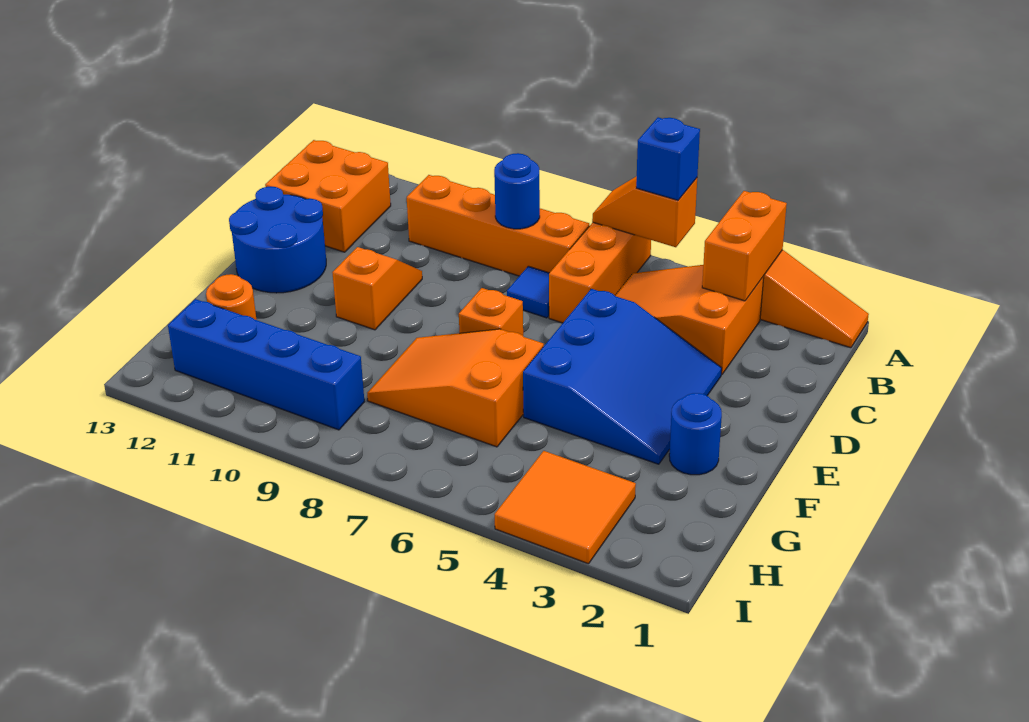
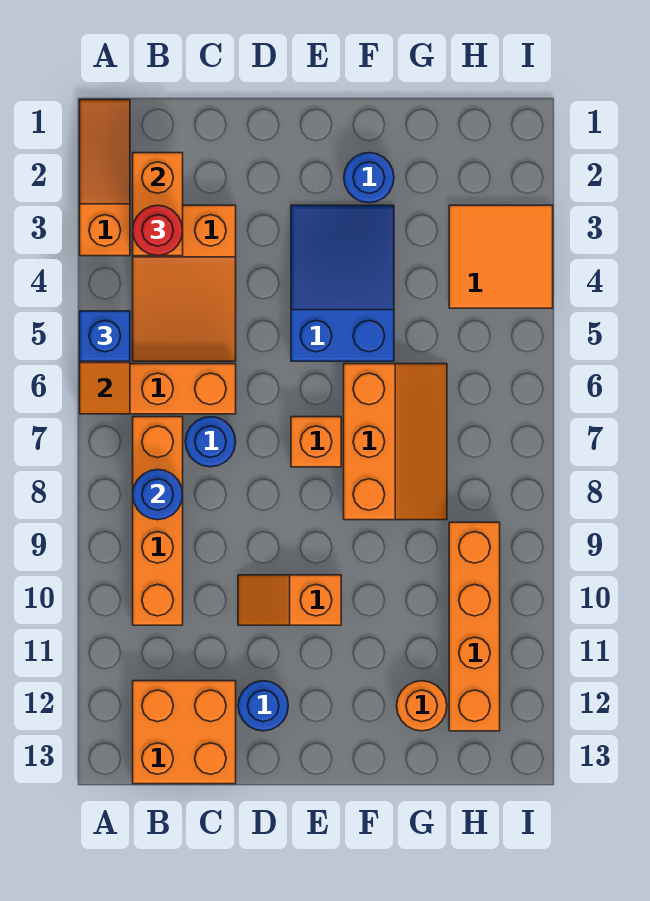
orange brick A3:B3 level 2 -> orange brick B2:B3 level 2
none -> red round brick B3 level 3
blue tile C7 level 1 -> blue round brick C7 level 1
blue slope D3:F5 level 1 top 5 -> blue slope E3:F5 level 1 top 5
blue round brick D12:E13 level 1 -> blue round brick D12 level 1
orange slope F6:G8 level 1 top 6 -> orange slope F6:G8 level 1 top F
blue brick H9:H12 level 1 -> orange brick H9:H12 level 1

